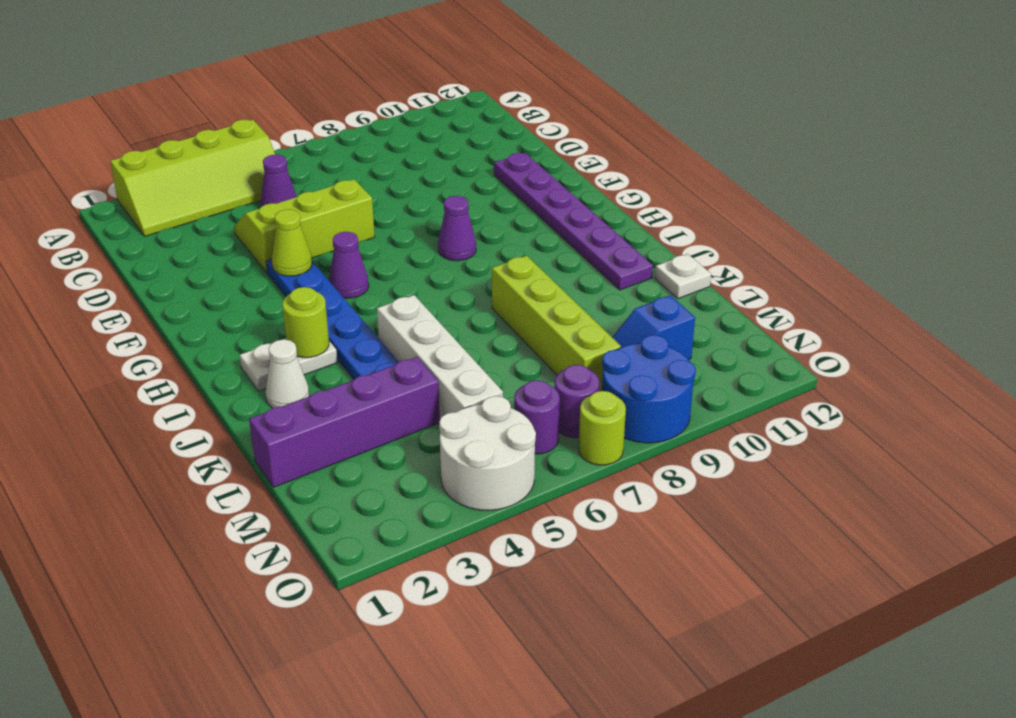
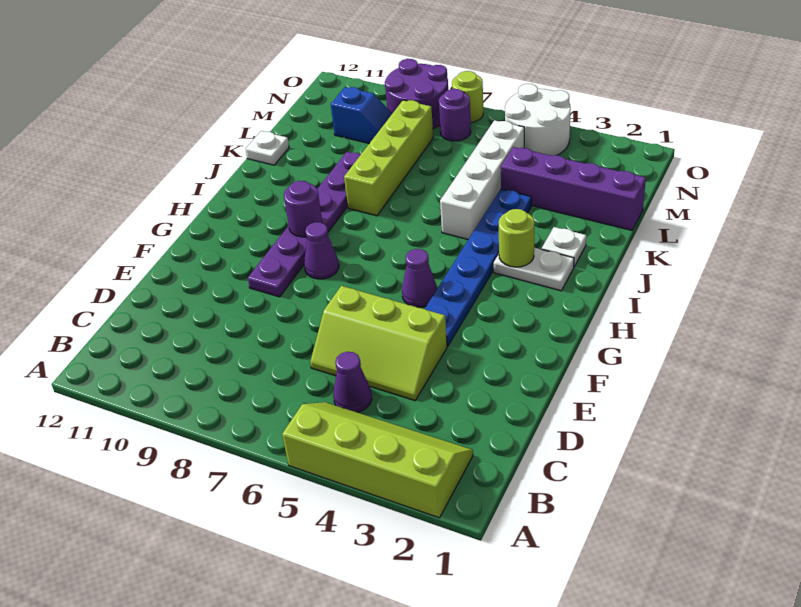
purple plate E11:J11 level 1 -> purple plate F9:K9 level 1
lime cone F4 level 2 -> none
white cone J2 level 1 -> white plate J2 level 1
purple round brick N6 level 1 -> purple round brick H9 level 2
blue round brick N8:O9 level 1 -> purple round brick N8:O9 level 1

